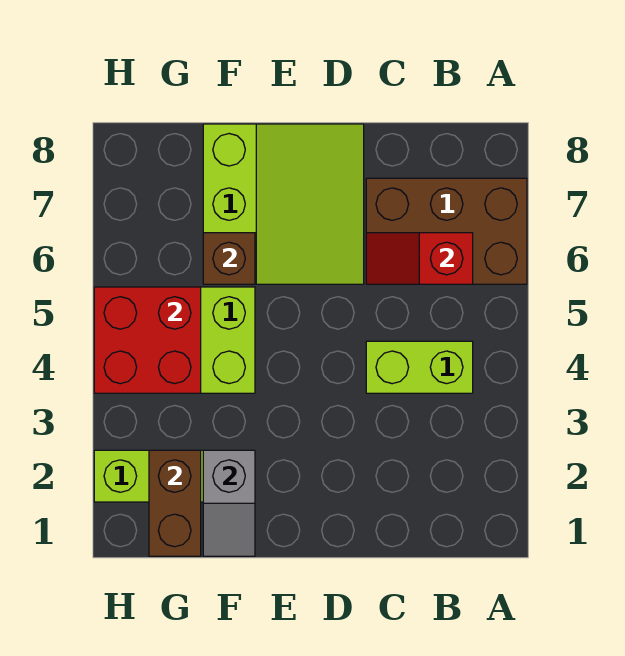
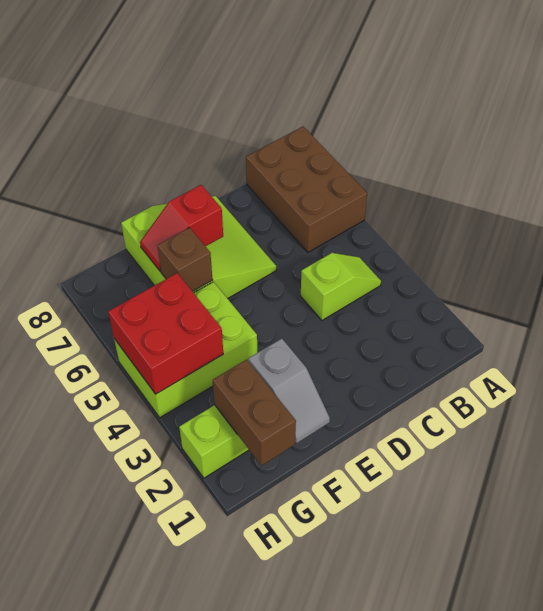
brown brick A6:C7 level 1 -> brown brick A6:B8 level 1
lime brick B4:C4 level 1 -> lime slope B4:C4 level 1 top C
red slope B6:C6 level 2 top B -> red slope E7:F7 level 2 top E

